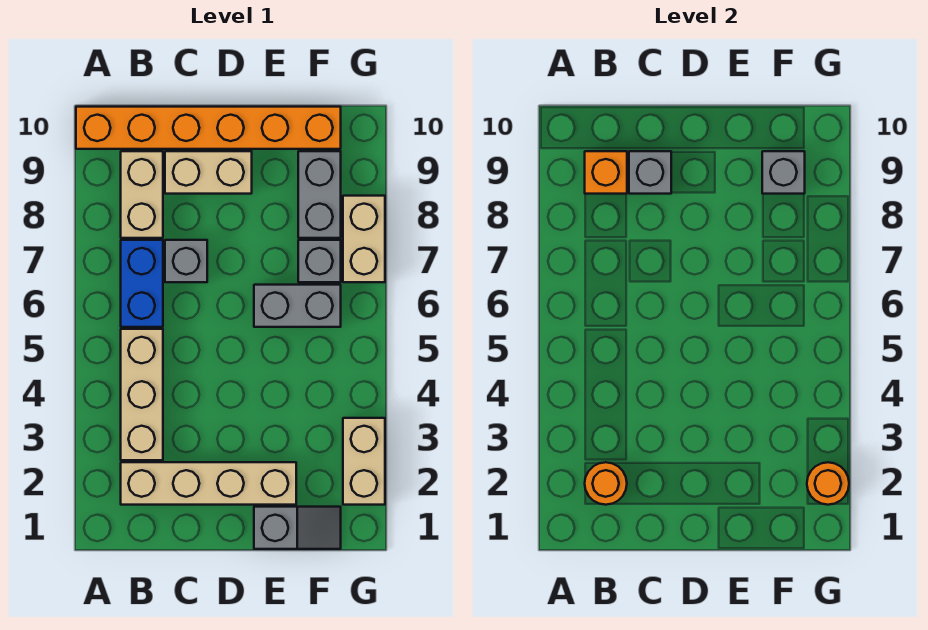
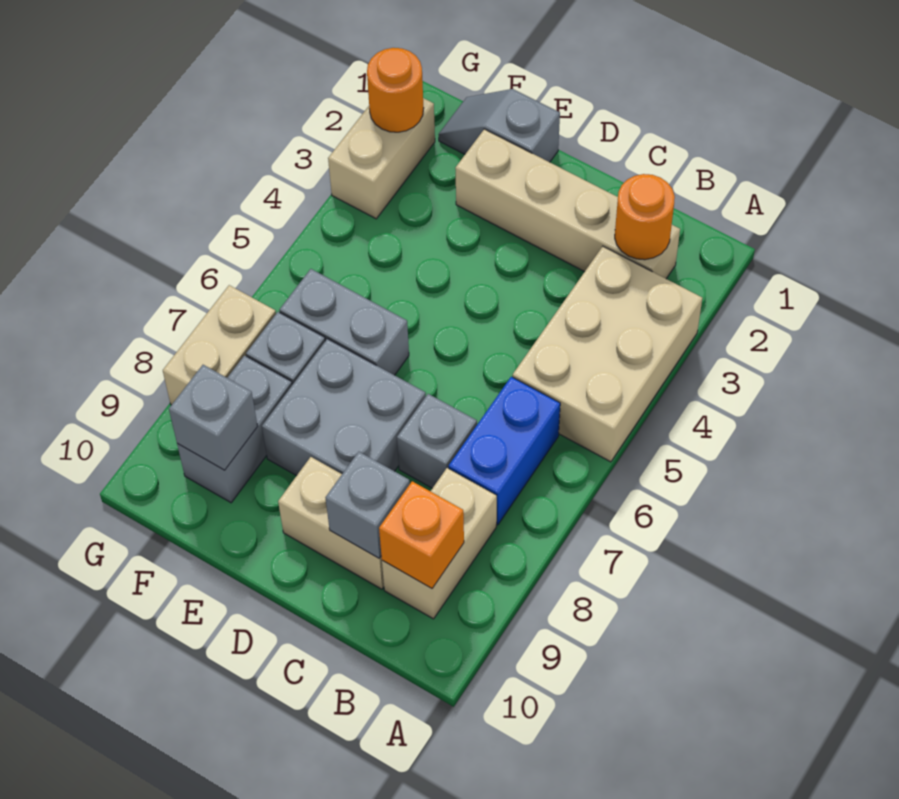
orange brick A10:F10 level 1 -> none
tan brick B3:B5 level 1 -> tan brick A3:B5 level 1
none -> grey brick D7:E8 level 1

